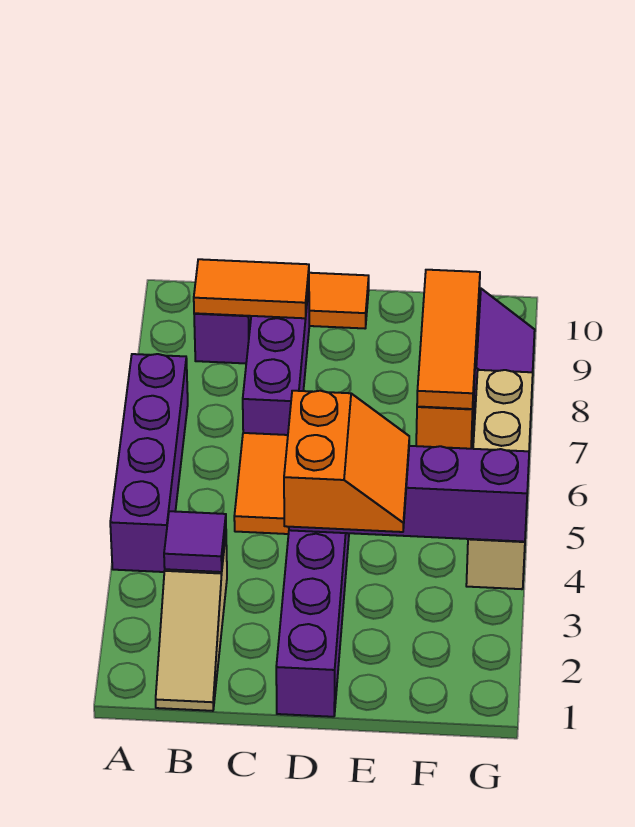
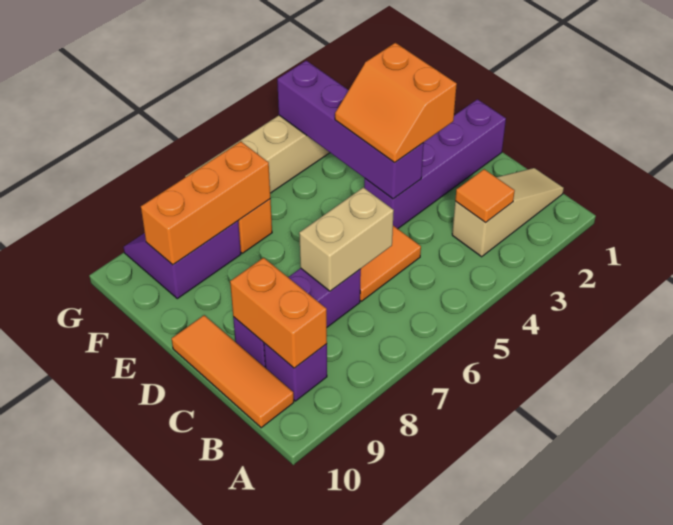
purple brick A4:A7 level 1 -> none
purple tile B3 level 2 -> orange tile B3 level 2
orange tile B9:C9 level 2 -> orange brick B9:C9 level 2
none -> tan brick C6:C7 level 2
orange slope D3:E4 level 3 top D -> orange slope D3:E4 level 3 top 3
orange tile F7:F9 level 2 -> orange brick F7:F9 level 2

